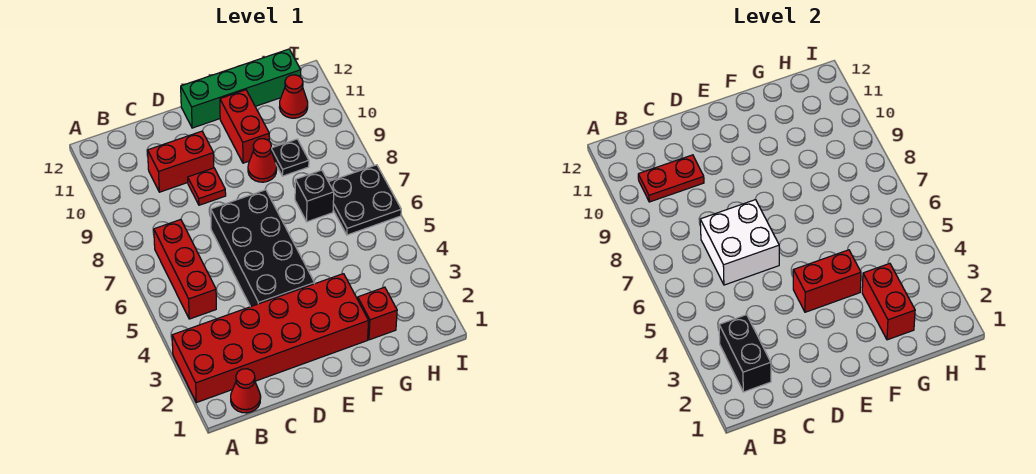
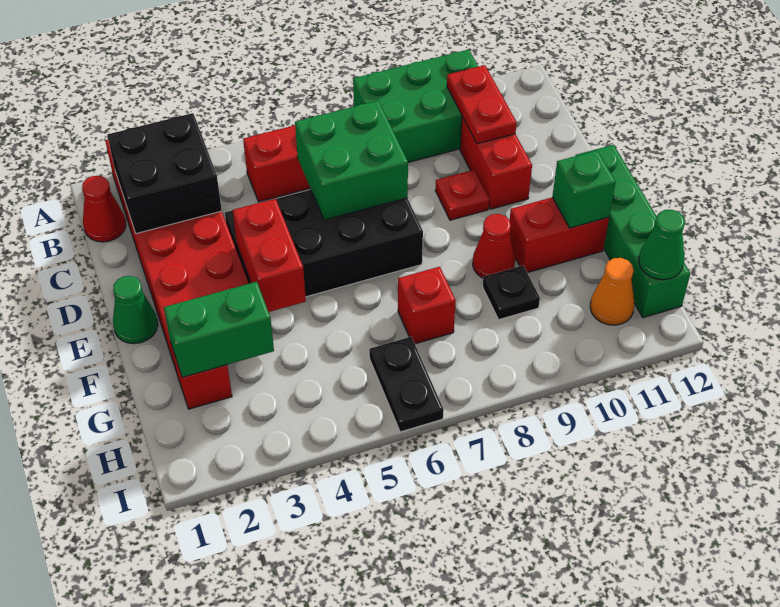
none -> green brick A8:B10 level 1
black brick B2:B3 level 2 -> black brick B2:C3 level 2
white brick C6:D7 level 2 -> green brick C6:D7 level 2
none -> green cone E1 level 1
none -> green brick F11 level 2
red brick G2:G3 level 2 -> green brick G2:G3 level 2
black brick G7 level 1 -> red brick G7 level 1
black plate H6:I7 level 1 -> black plate H6:I6 level 1
red cone H11 level 1 -> orange cone H11 level 1
none -> green cone H12 level 2

